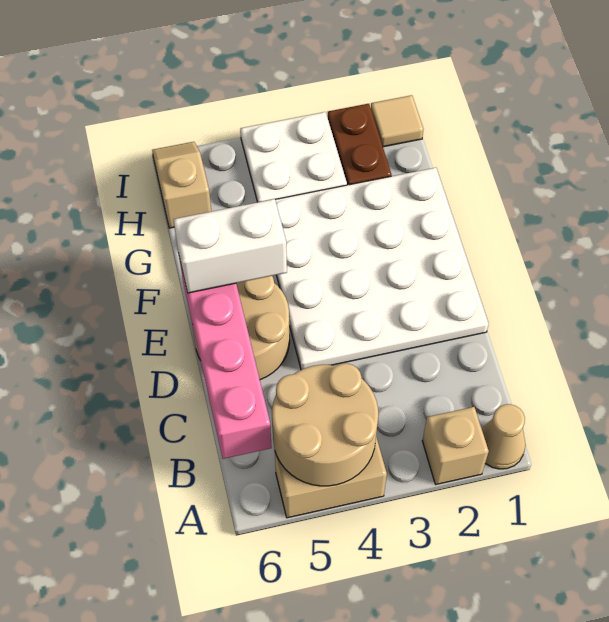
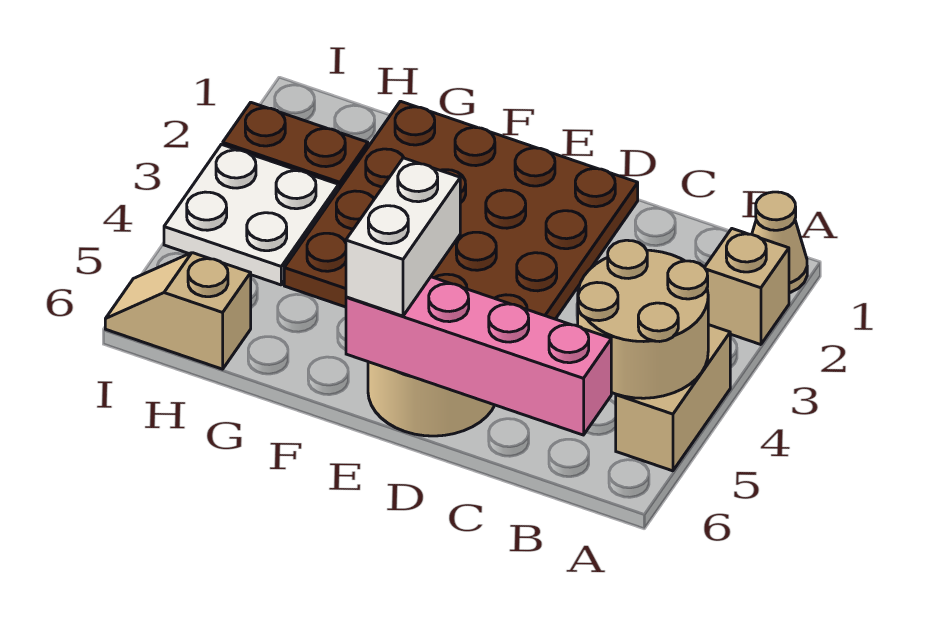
white plate D1:G4 level 1 -> brown plate D1:G4 level 1
tan tile I1 level 1 -> none

